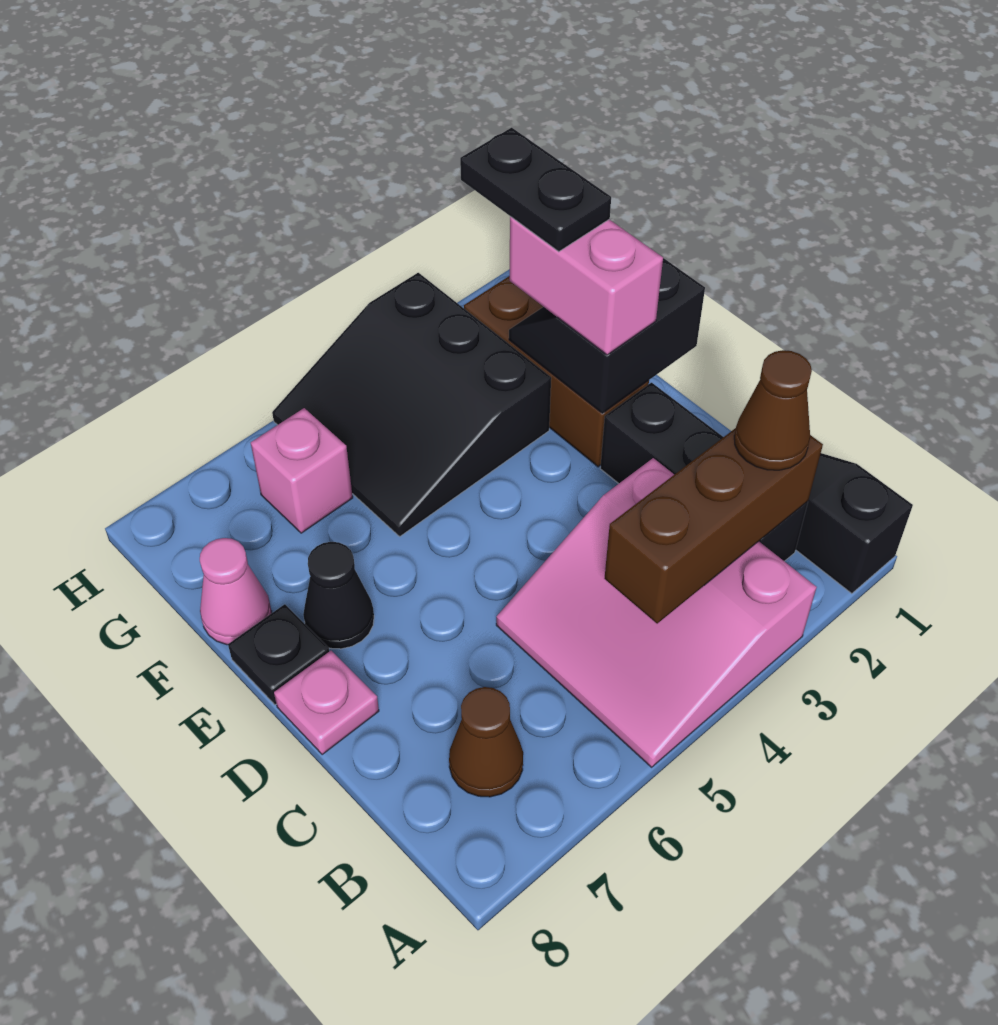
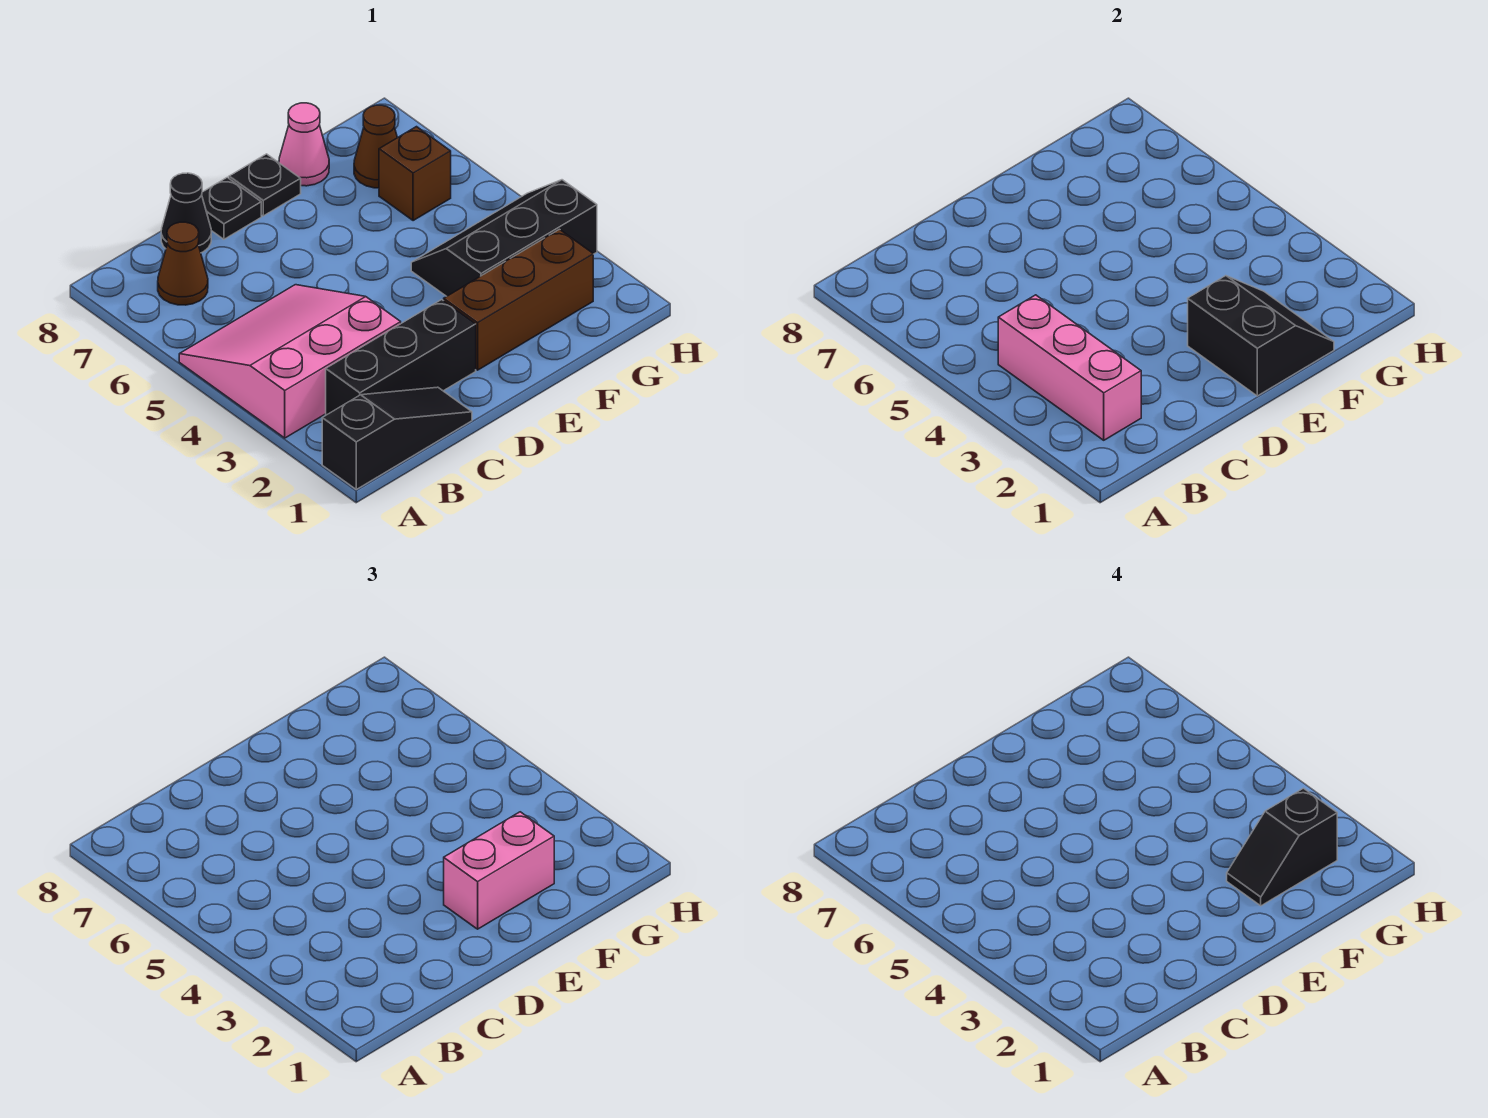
brown brick B2:B4 level 2 -> pink brick B2:B4 level 2
brown cone B2 level 3 -> brown cone G7 level 1
pink plate D8 level 1 -> black plate D8 level 1
black cone E7 level 1 -> black cone C8 level 1
black plate F2:G2 level 4 -> black slope F2:G2 level 4 top G
black slope F3:H5 level 1 top 3 -> black slope F3:H4 level 1 top 3
pink brick G6 level 1 -> brown brick G6 level 1

